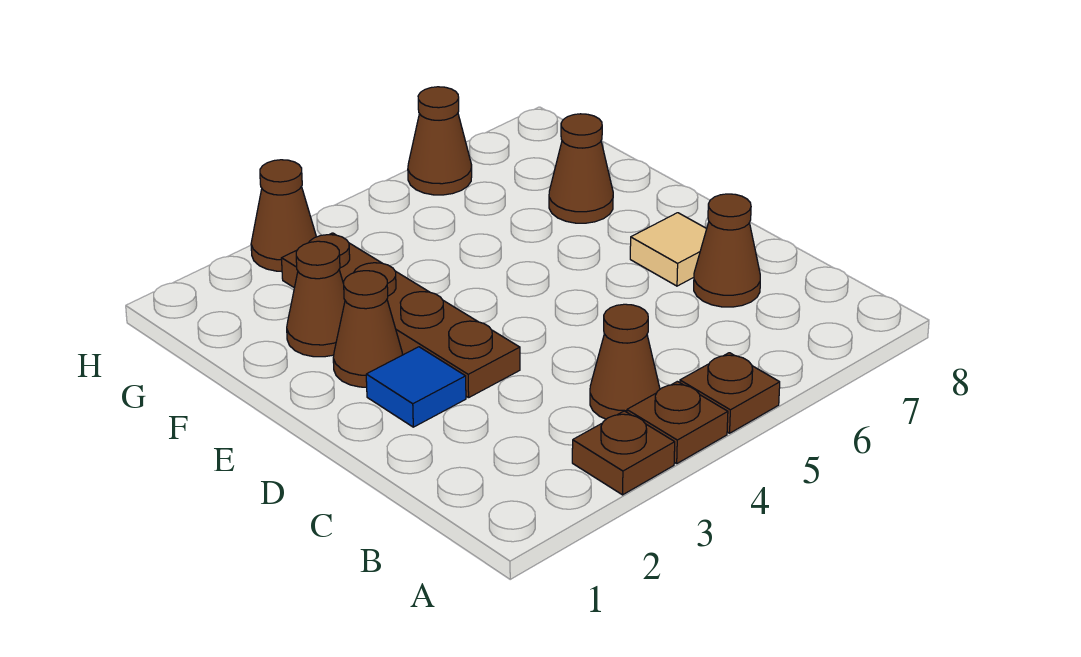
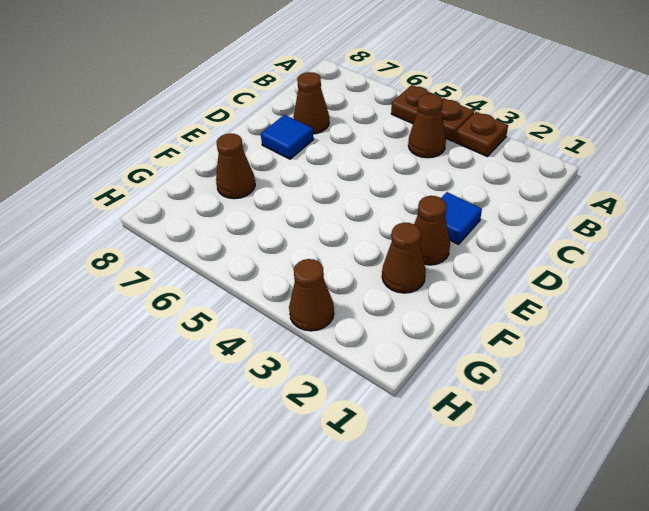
brown plate D3:G3 level 1 -> none
tan tile D7 level 1 -> blue tile D7 level 1
brown cone H6 level 1 -> none

